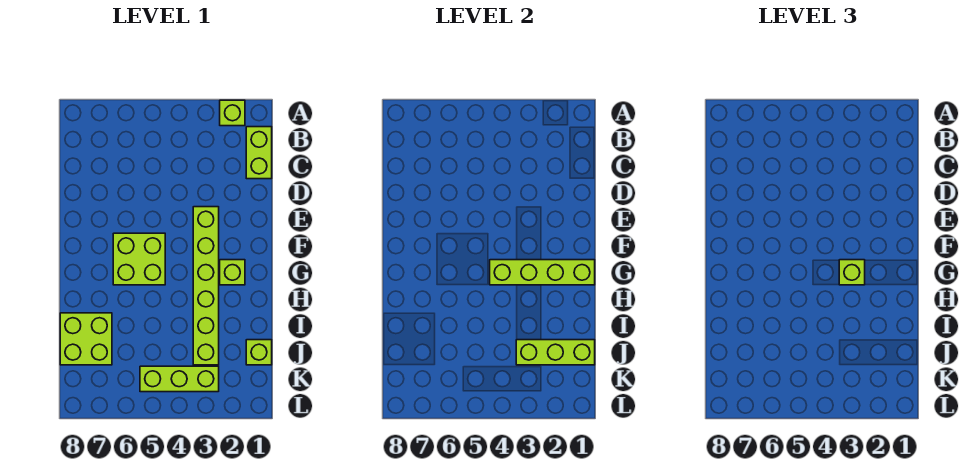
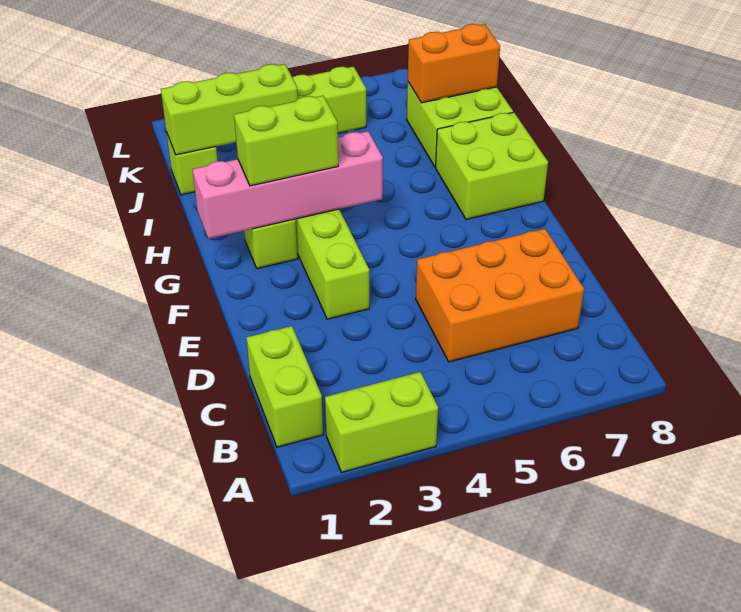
lime brick A2 level 1 -> lime brick A2:A3 level 1
none -> orange brick C5:D7 level 1
lime brick F5:G6 level 1 -> lime brick G7:H8 level 1
lime brick G1:G4 level 2 -> pink brick G1:G4 level 2
lime brick G3 level 3 -> lime brick G2:G3 level 3
none -> orange brick J7:J8 level 2

